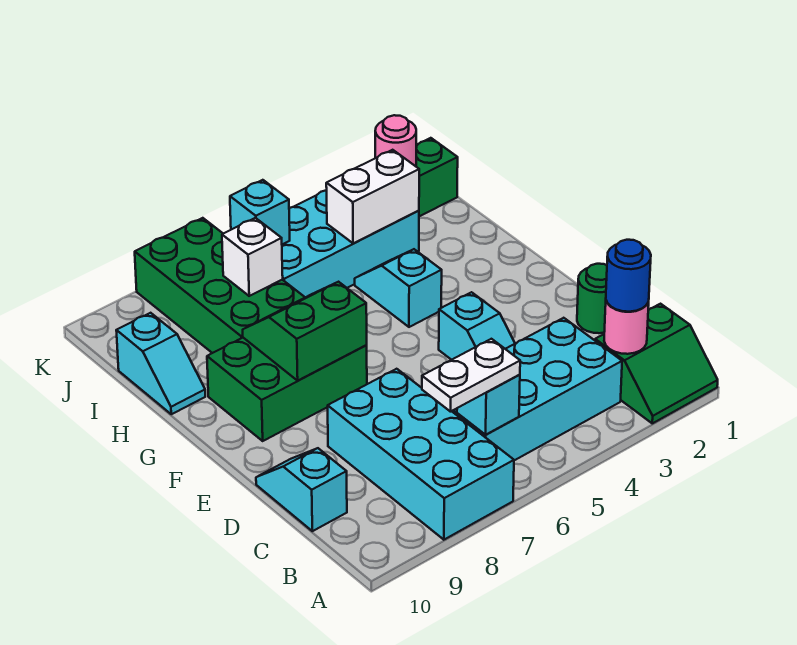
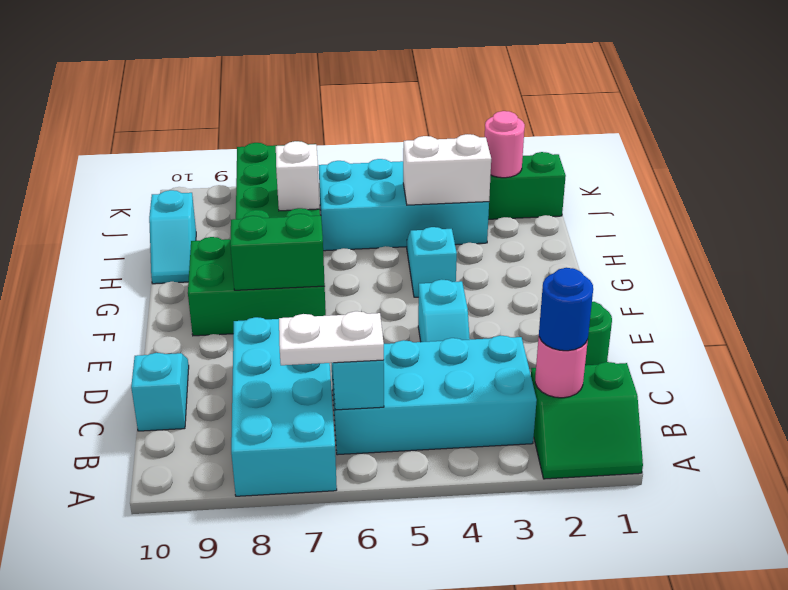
cyan brick J6 level 2 -> none

